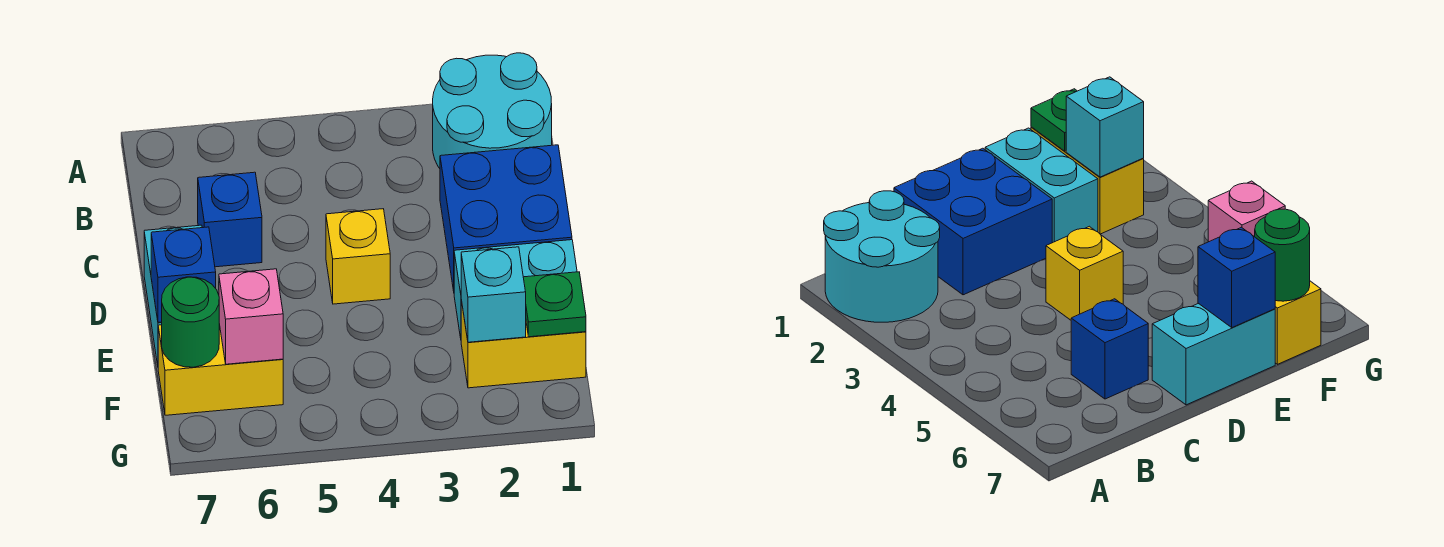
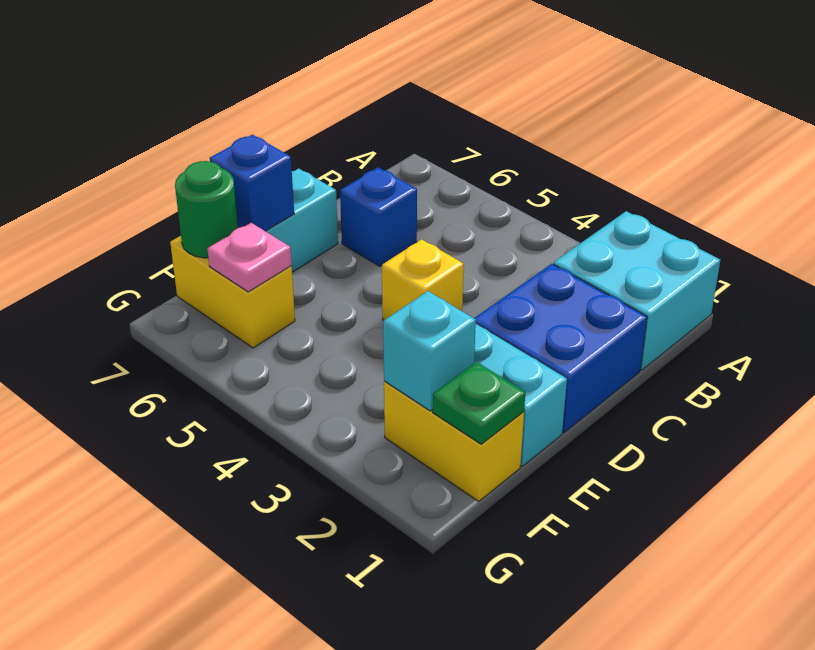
cyan round brick A1:B2 level 1 -> cyan brick A1:B2 level 1
pink brick F6 level 2 -> pink plate F6 level 2

